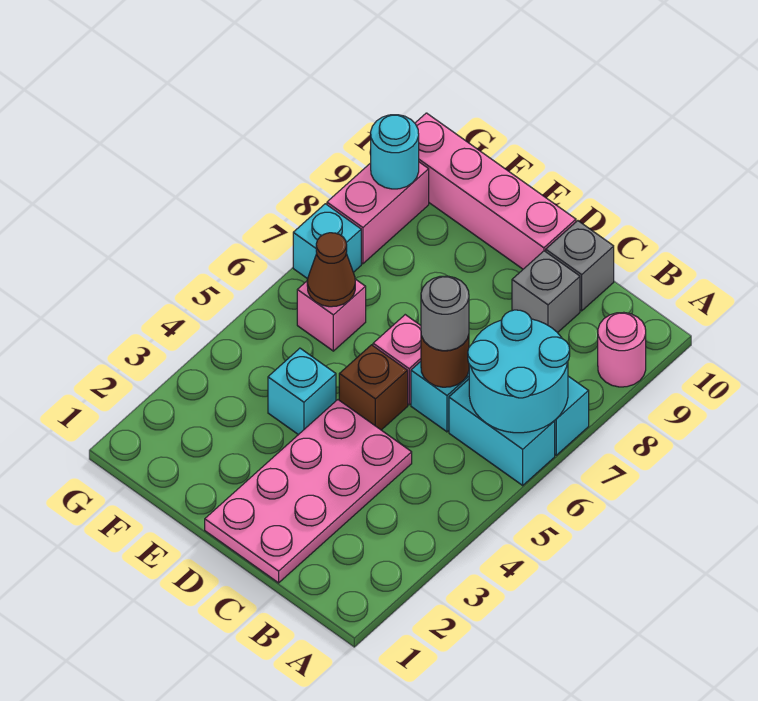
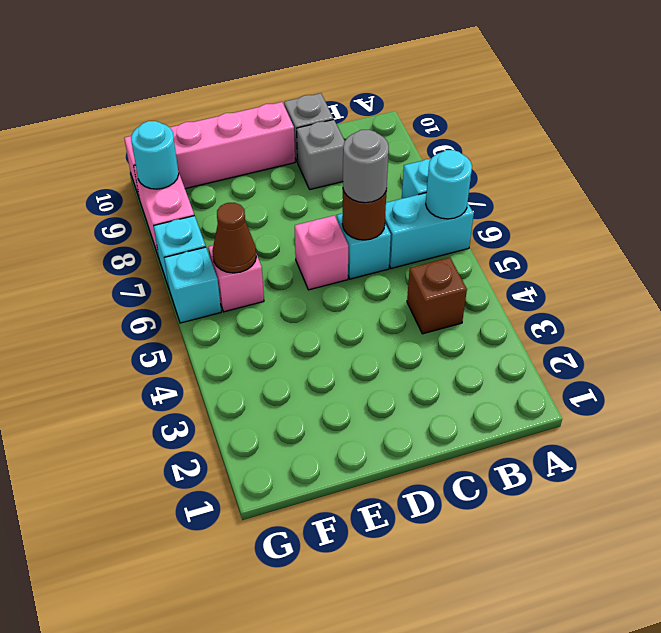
cyan round brick A6:B7 level 2 -> cyan round brick A6 level 2
pink round brick A9 level 1 -> none
pink plate C1:D4 level 1 -> none
brown brick D5 level 1 -> brown brick B4 level 1
cyan brick E4 level 1 -> cyan brick G6 level 1

